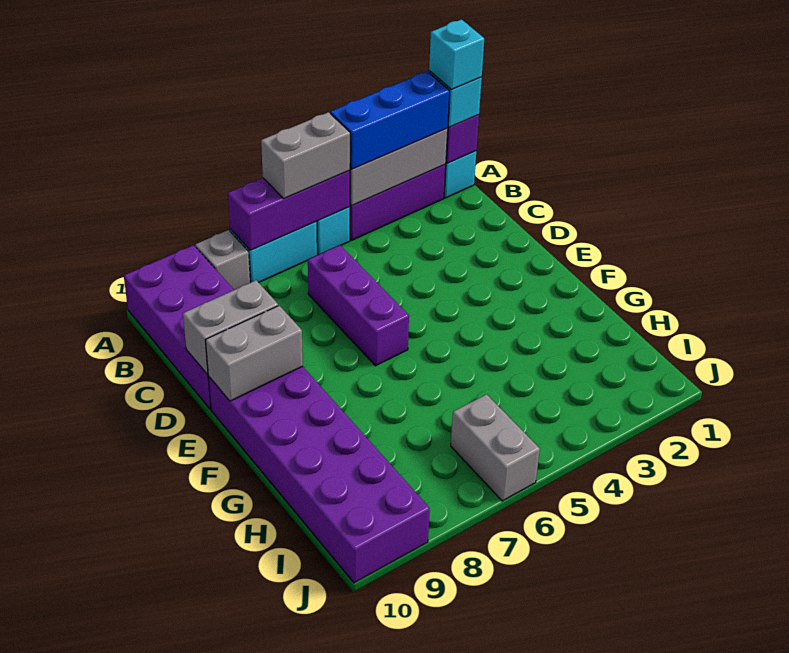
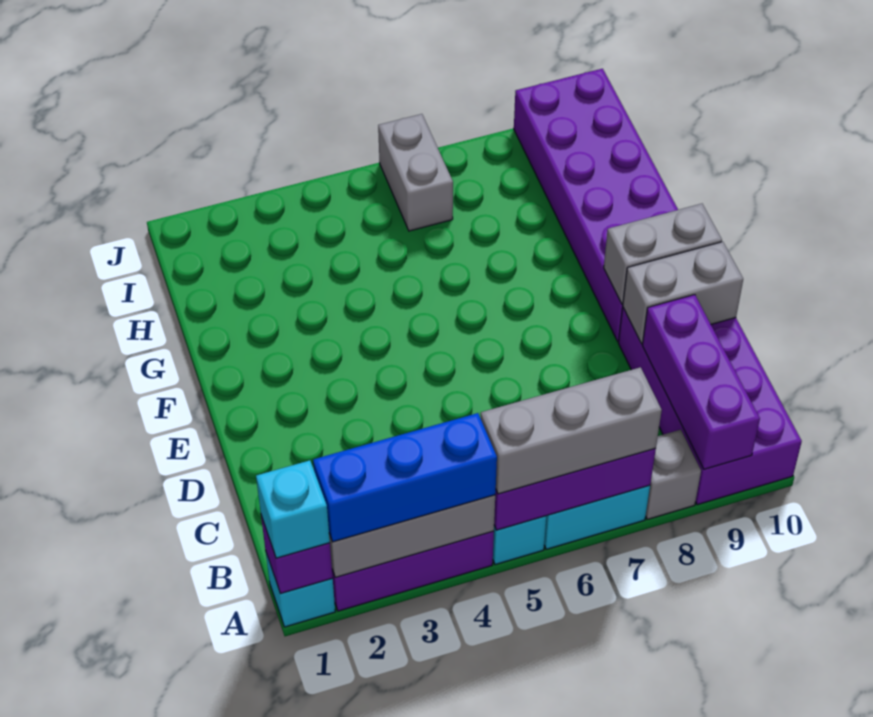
cyan brick A1 level 4 -> none
grey brick A5:A6 level 3 -> grey brick A5:A7 level 3
purple brick C6:E6 level 1 -> purple brick A9:C9 level 2

